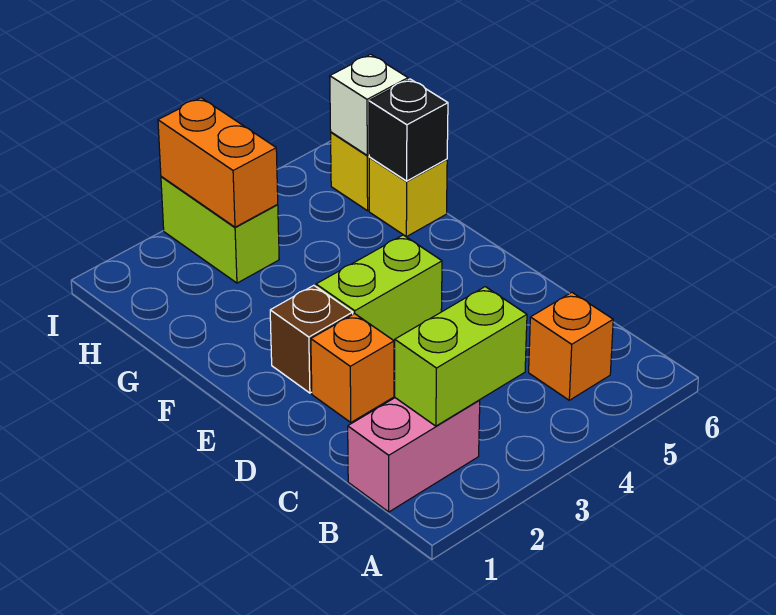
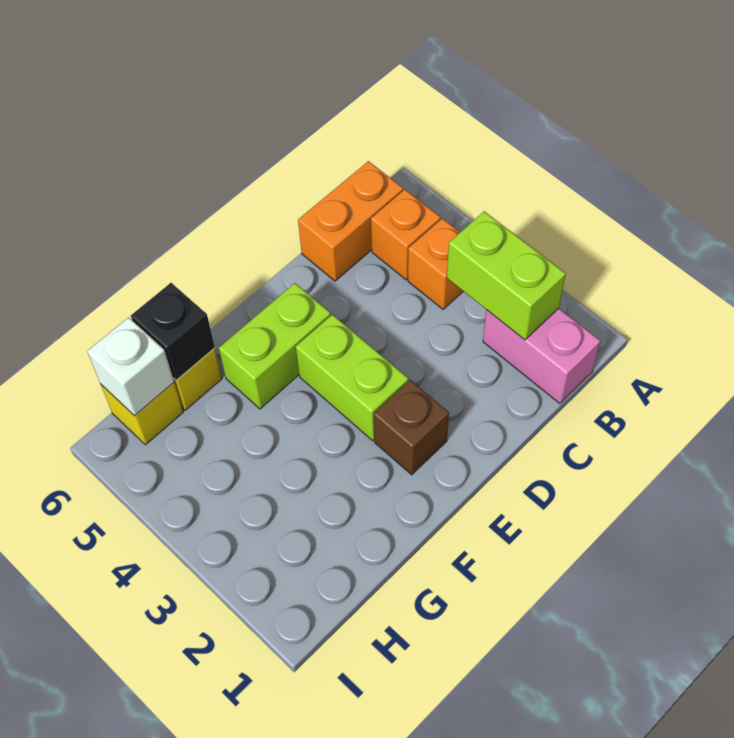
orange brick D2 level 1 -> orange brick B4 level 1
lime brick H3:I3 level 1 -> lime brick E5:F5 level 1
orange brick H3:I3 level 2 -> orange brick B6:C6 level 1

